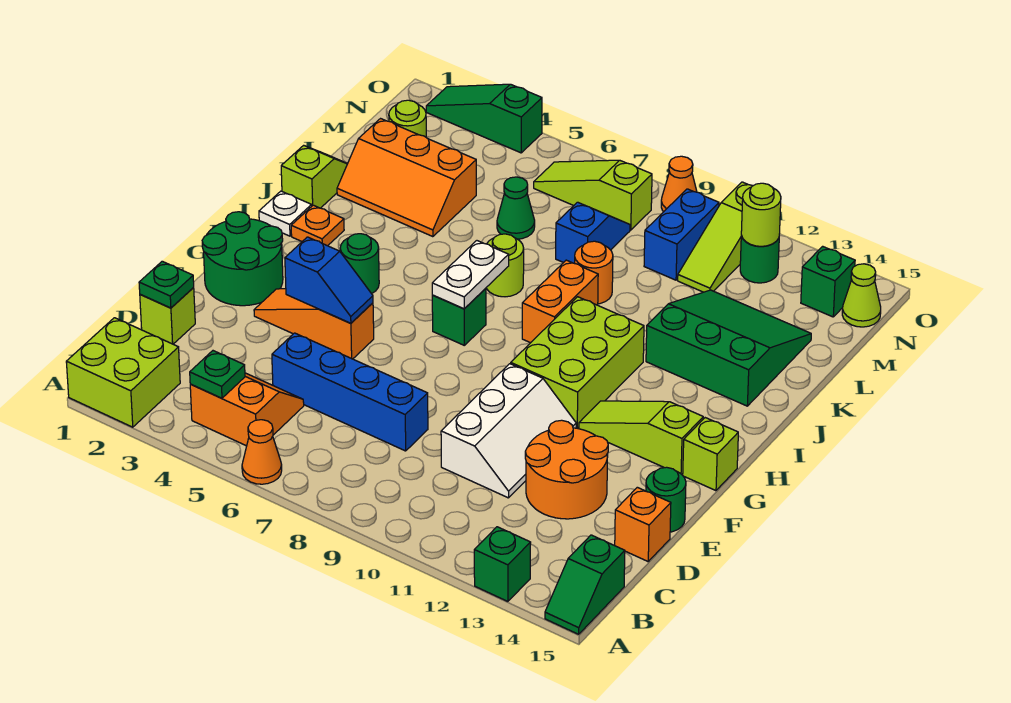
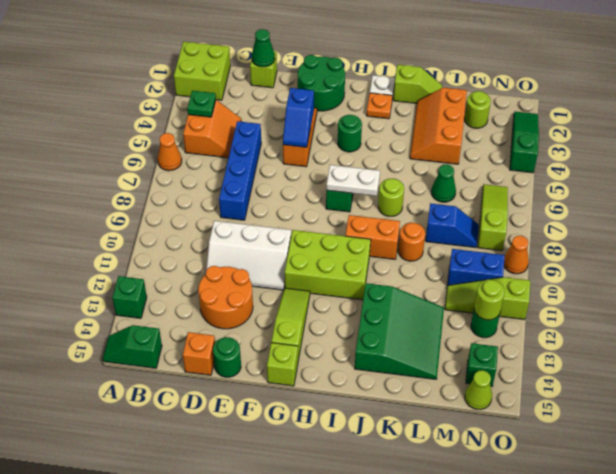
green plate D1 level 2 -> green cone D1 level 2

